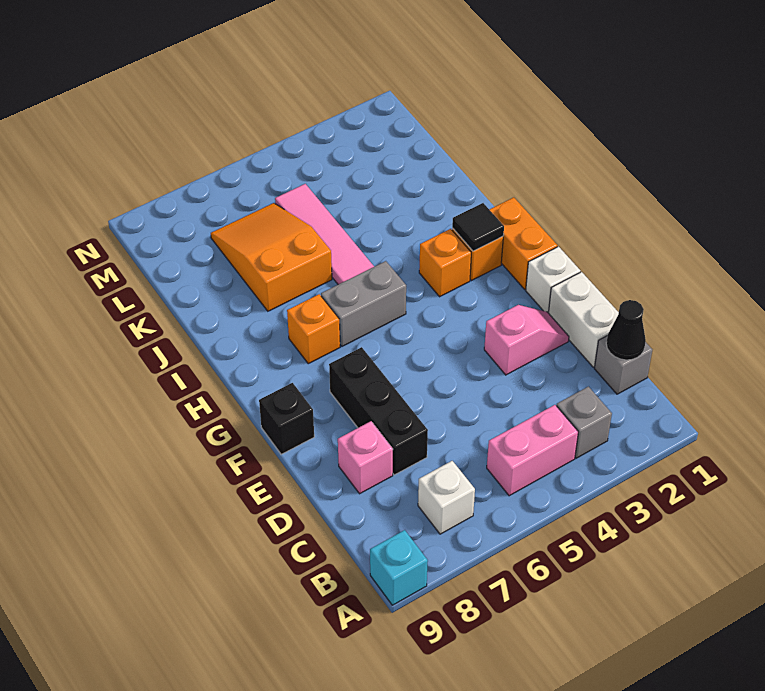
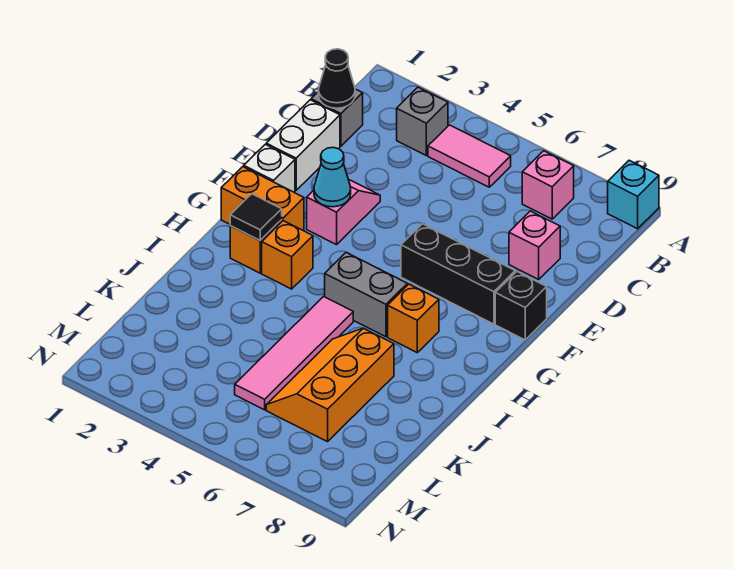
pink brick B4:B5 level 1 -> pink tile B4:B5 level 1
white brick B7 level 1 -> pink brick B7 level 1
black brick D7:F7 level 1 -> black brick F6:F8 level 1
pink slope E2:E3 level 1 top 3 -> pink slope E3:F3 level 1 top F
none -> cyan cone F3 level 2
orange brick G1:H1 level 1 -> orange brick G1:G2 level 1
orange slope J6:L7 level 1 top J -> orange slope J6:L7 level 1 top 7

